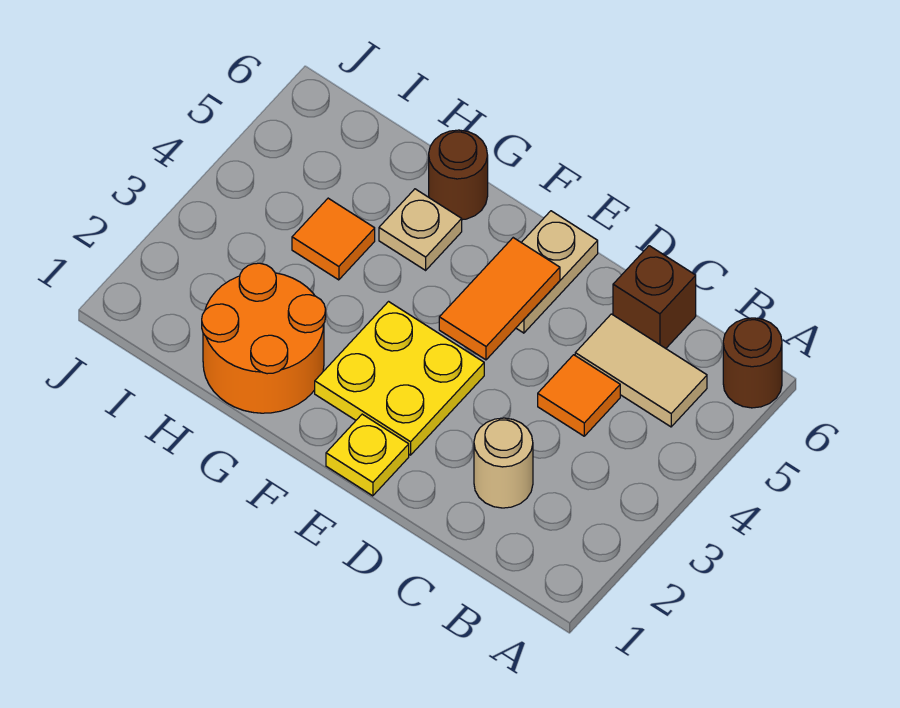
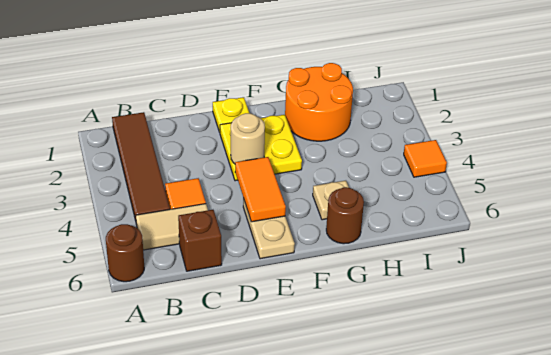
none -> brown tile B1:B4 level 1
tan round brick C2 level 1 -> tan round brick E3 level 2
orange tile H4 level 1 -> orange tile J4 level 1

